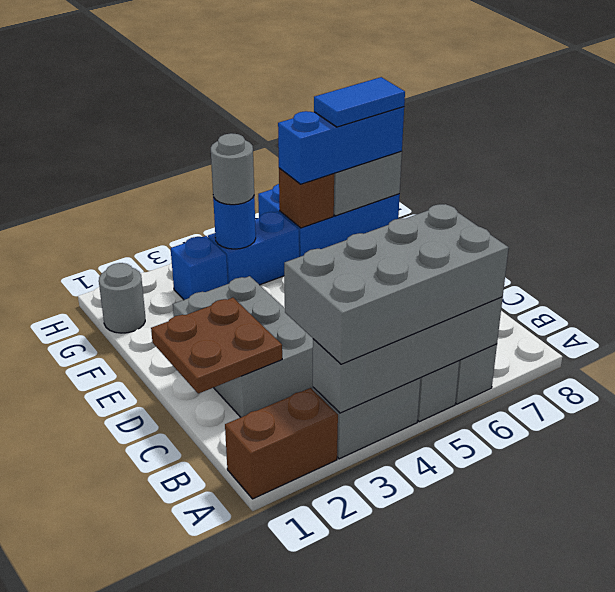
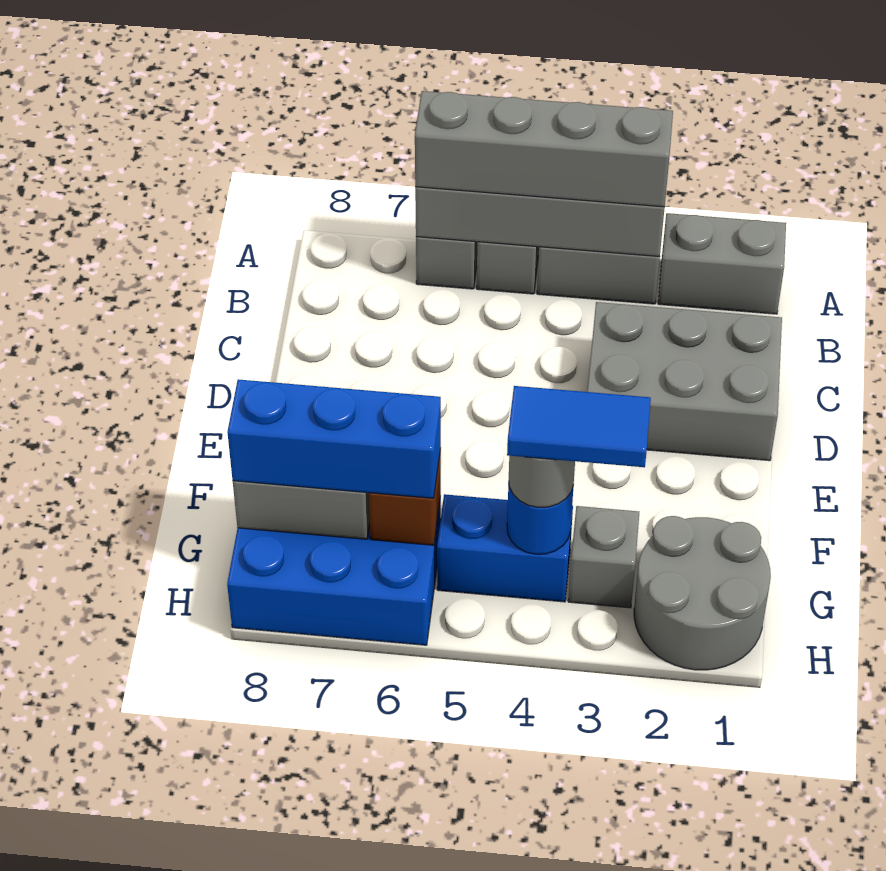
brown brick A1:A2 level 1 -> grey brick A1:A2 level 1
grey brick A3:B6 level 3 -> grey brick A3:A6 level 3
brown plate C1:D2 level 2 -> none
grey brick C2:E3 level 1 -> grey brick C1:D3 level 1
grey round brick G1 level 1 -> grey round brick G1:H2 level 1
blue brick G3 level 1 -> grey brick G3 level 1
blue tile G7:G8 level 4 -> blue tile G3:G4 level 4

